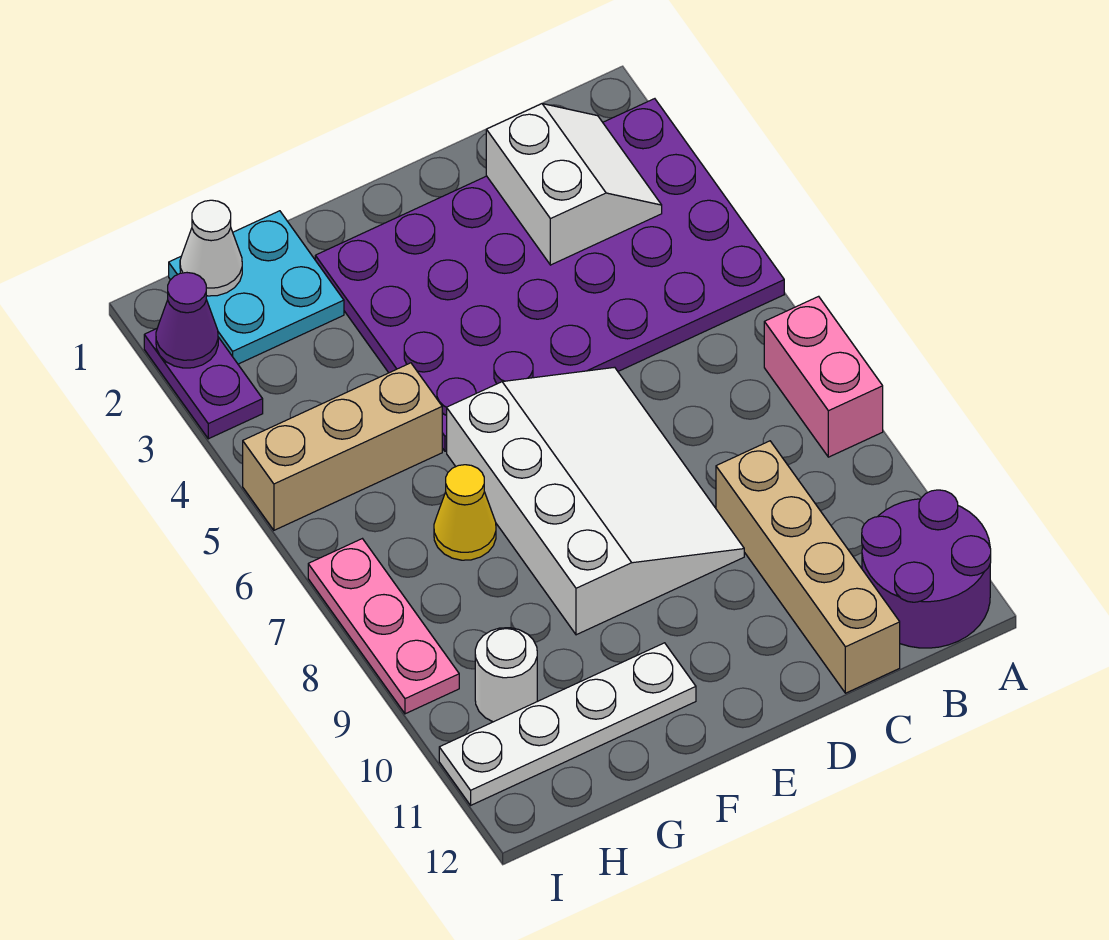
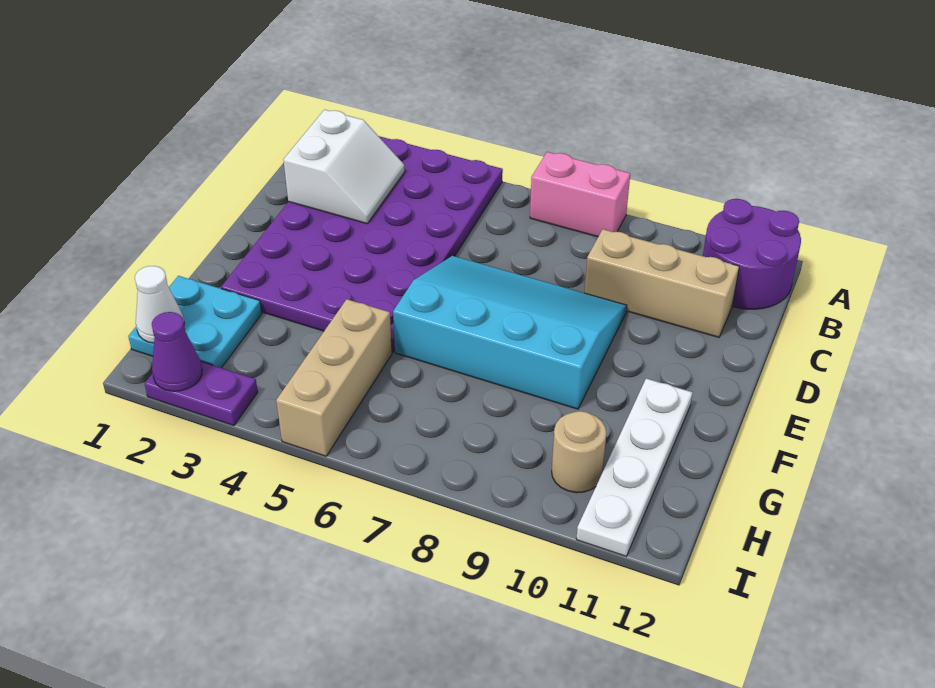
white slope B2:C3 level 2 top C -> white slope B2:C3 level 2 top 2
tan brick C9:C12 level 1 -> tan brick C9:C11 level 1
white slope D6:F9 level 1 top F -> cyan slope D6:F9 level 1 top F
yellow cone G7 level 1 -> none
white round brick H10 level 1 -> tan round brick H10 level 1
pink plate I7:I9 level 1 -> none

